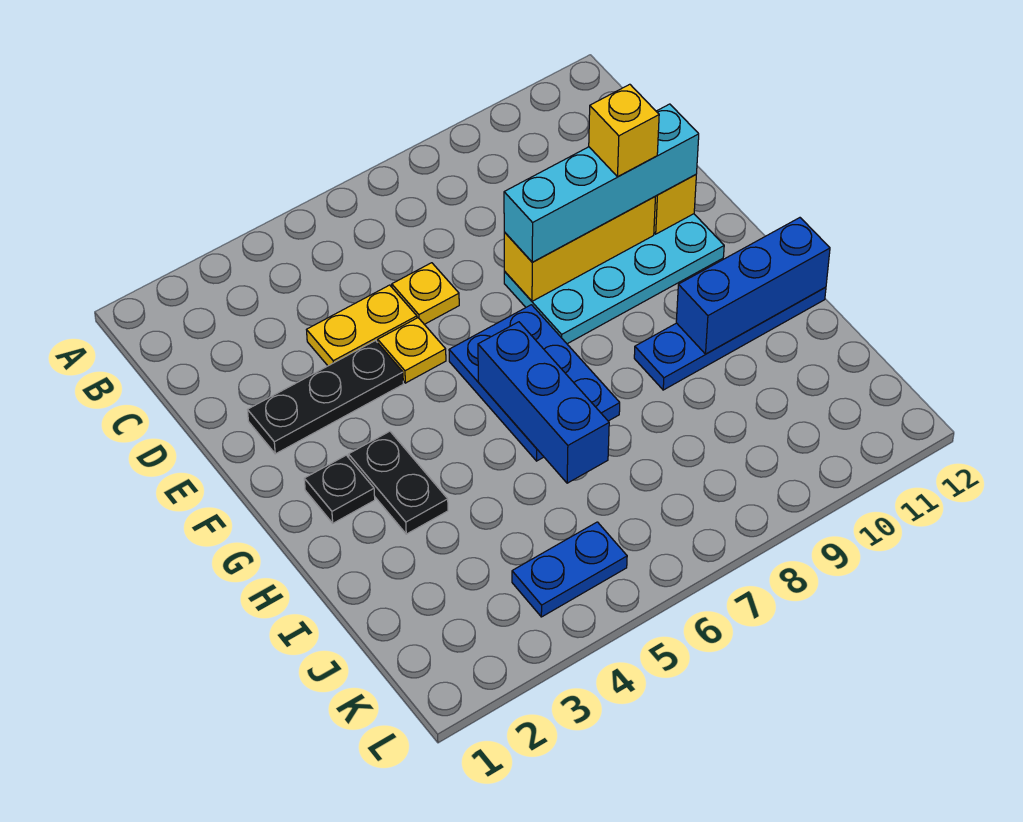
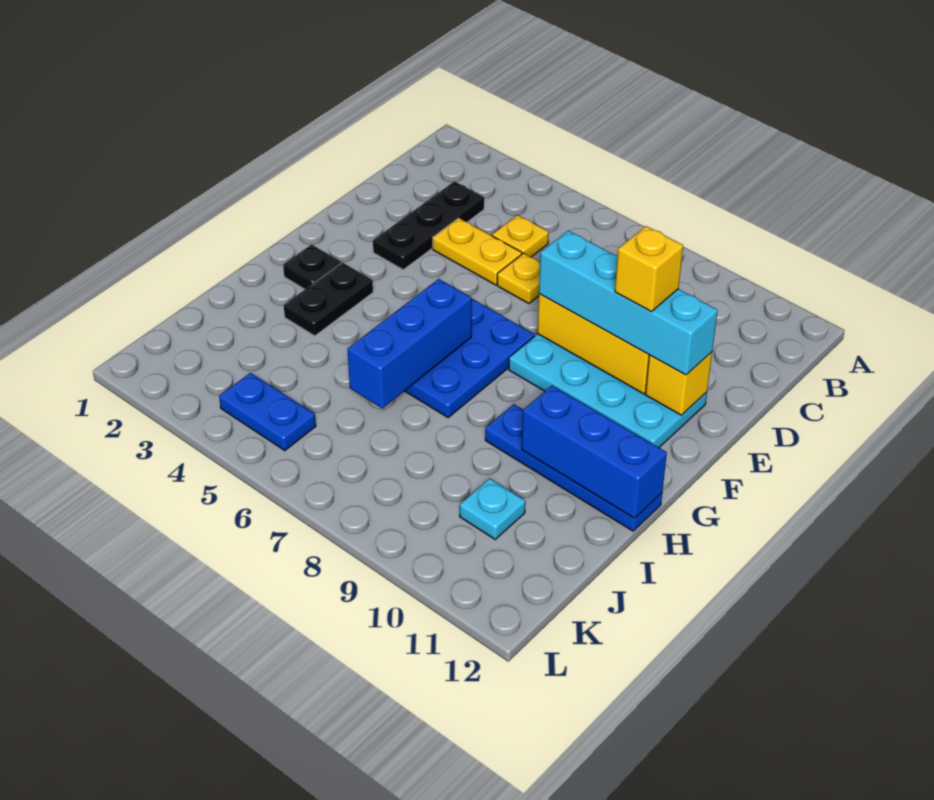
black plate E2:E4 level 1 -> black plate C3:E3 level 1
yellow plate E5 level 1 -> yellow plate C5 level 1
none -> cyan plate J10 level 1

